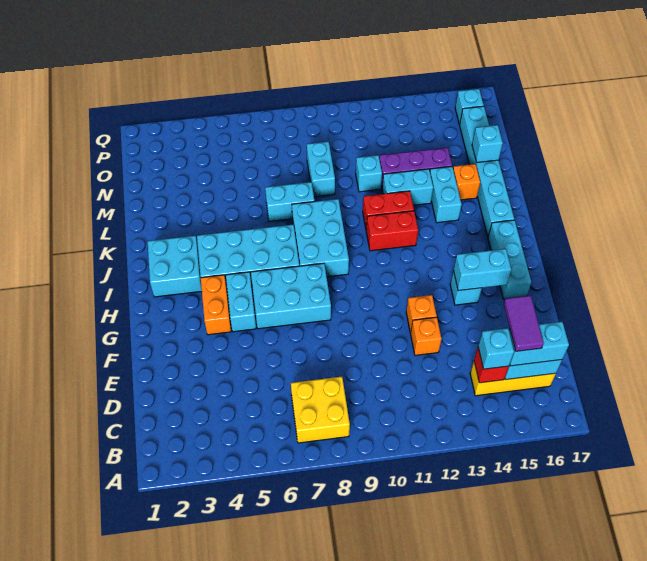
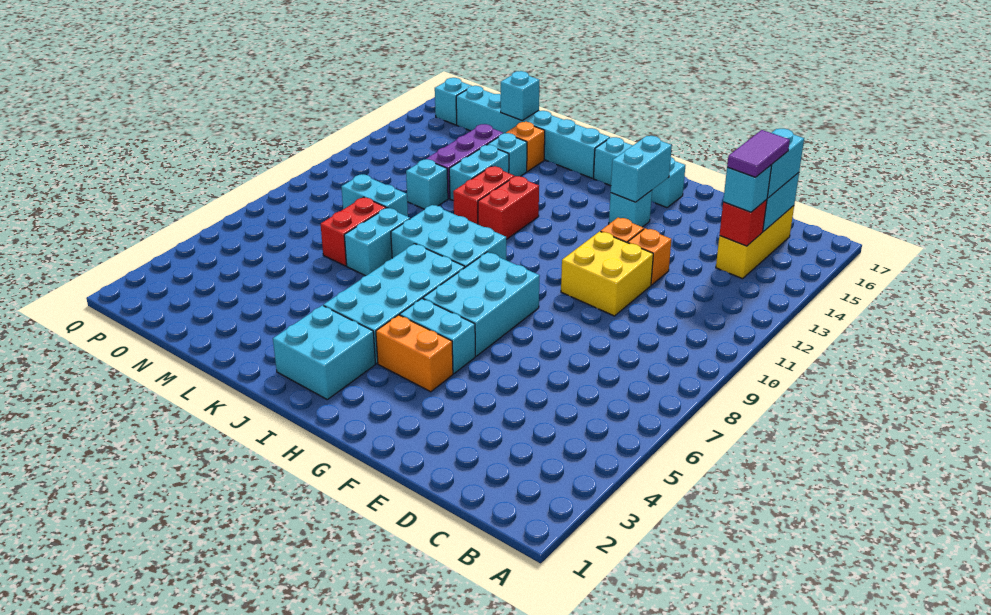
yellow brick B7:C8 level 1 -> yellow brick E10:F11 level 1
purple tile C15:D15 level 4 -> purple tile C14:C15 level 4
cyan brick K14:L14 level 1 -> cyan brick L14 level 1
none -> red brick M7:M8 level 1

